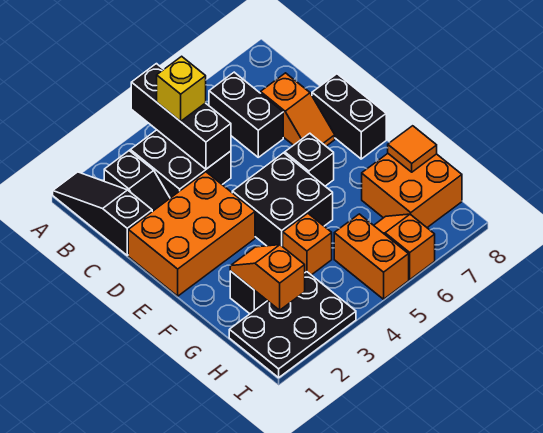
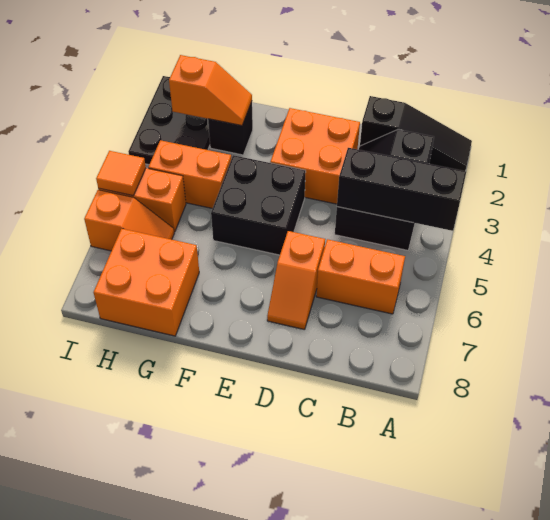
yellow brick B4 level 3 -> none
black brick B6:C6 level 1 -> orange brick B6:C6 level 1
orange slope C7:D7 level 1 top C -> orange slope D6:D7 level 1 top 6
orange brick D1:E3 level 1 -> orange brick D2:E3 level 1
black brick D8:E8 level 1 -> none
black brick E6 level 1 -> none
orange brick G4 level 1 -> orange brick G4:H4 level 1
orange tile G8 level 2 -> orange tile I5 level 2

